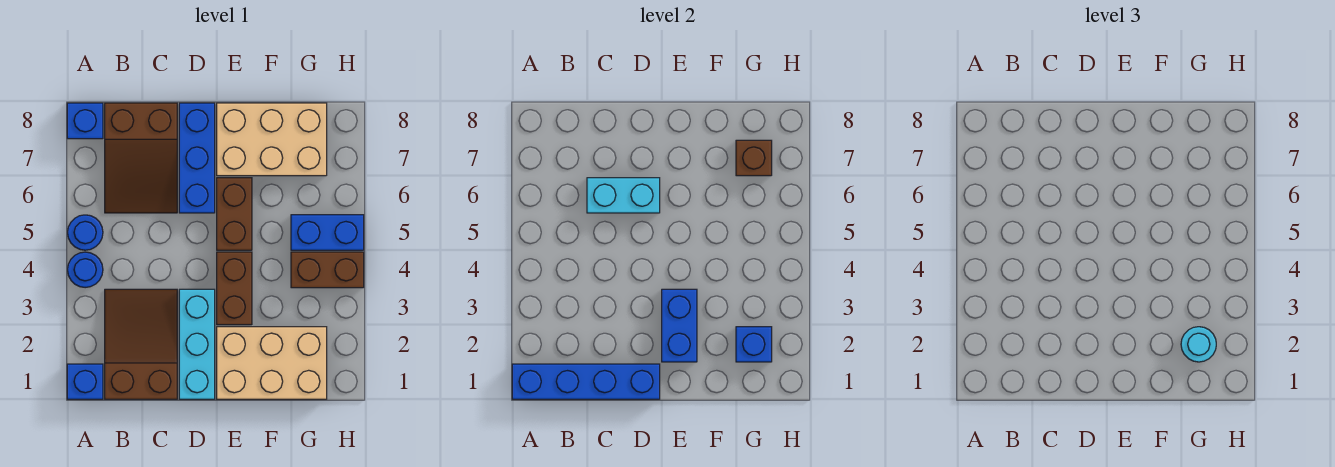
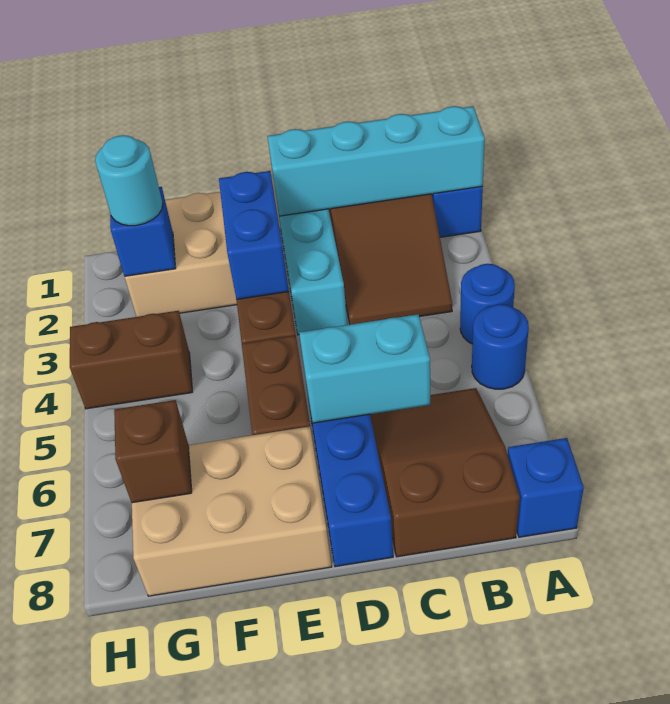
blue brick A1:D1 level 2 -> cyan brick A1:D1 level 2
blue brick G5:H5 level 1 -> none

